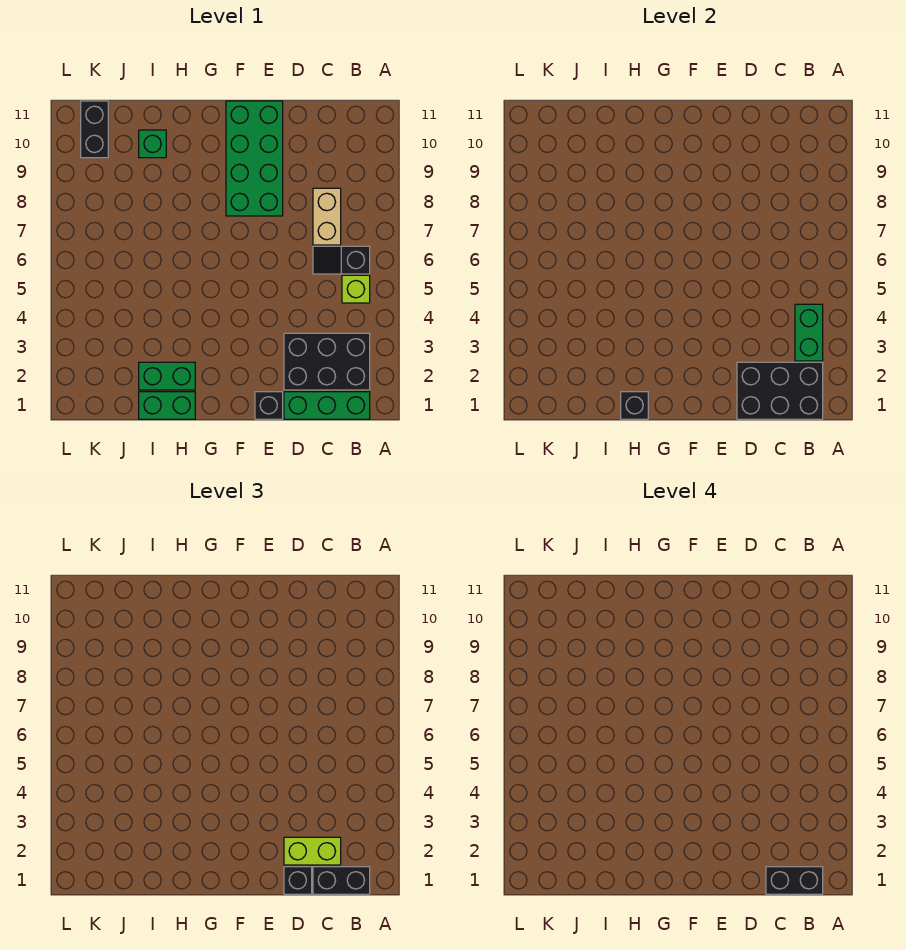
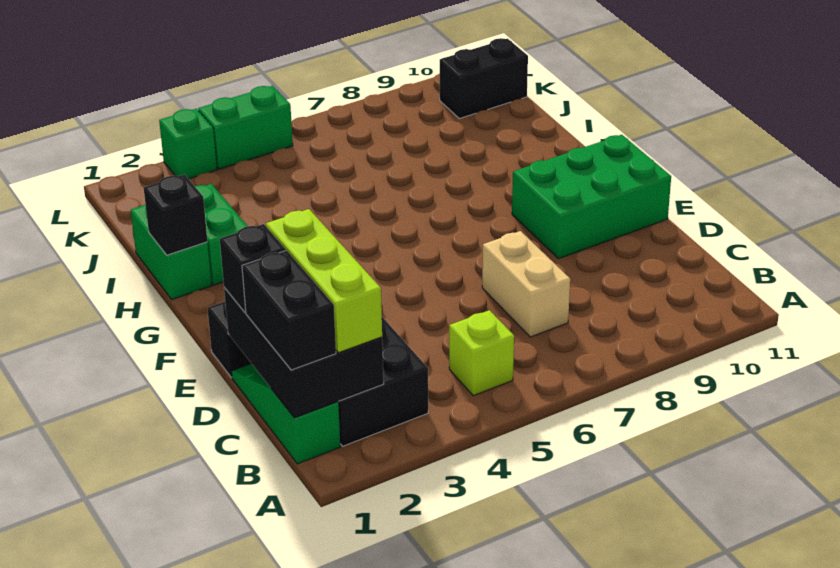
green brick B1:D1 level 1 -> green slope B1:D1 level 1 top B
black brick B1:C1 level 4 -> none
green brick B3:B4 level 2 -> green brick L4:L5 level 1
black slope B6:C6 level 1 top B -> none
lime brick C2:D2 level 3 -> lime brick B2:D2 level 3
tan brick C7:C8 level 1 -> tan brick C7:D7 level 1
green brick E8:F11 level 1 -> green brick E9:F11 level 1
green brick I10 level 1 -> green brick L3 level 1

